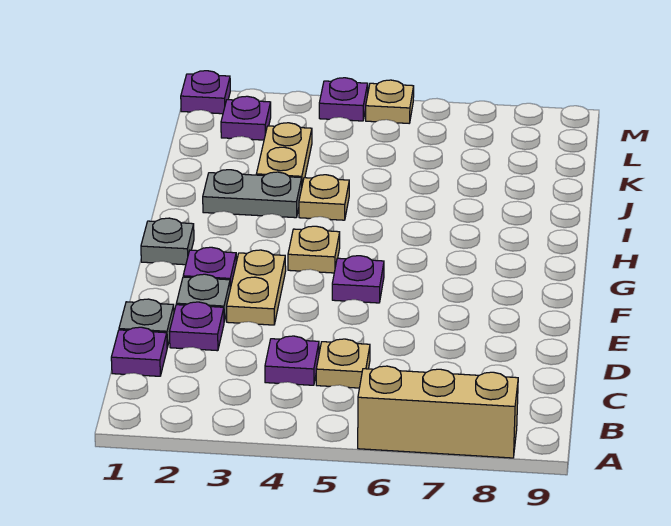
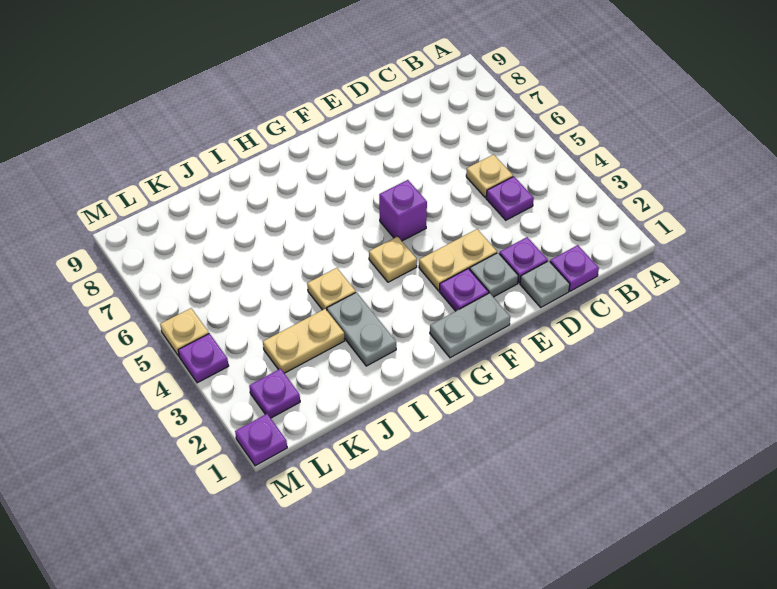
tan brick A6:A8 level 1 -> none
purple plate F5 level 1 -> purple brick F5 level 1
grey plate G1 level 1 -> grey plate F1:G1 level 1

